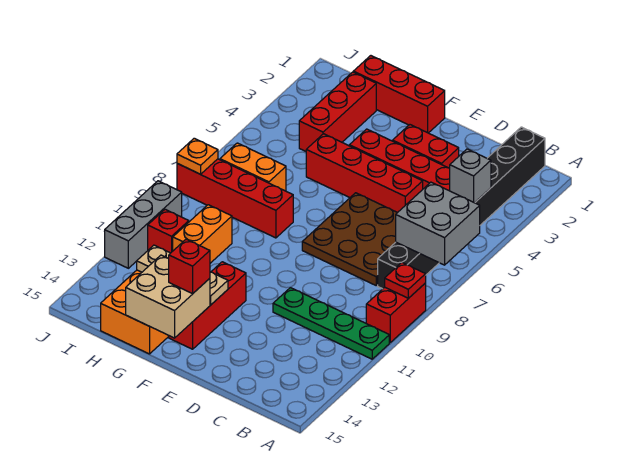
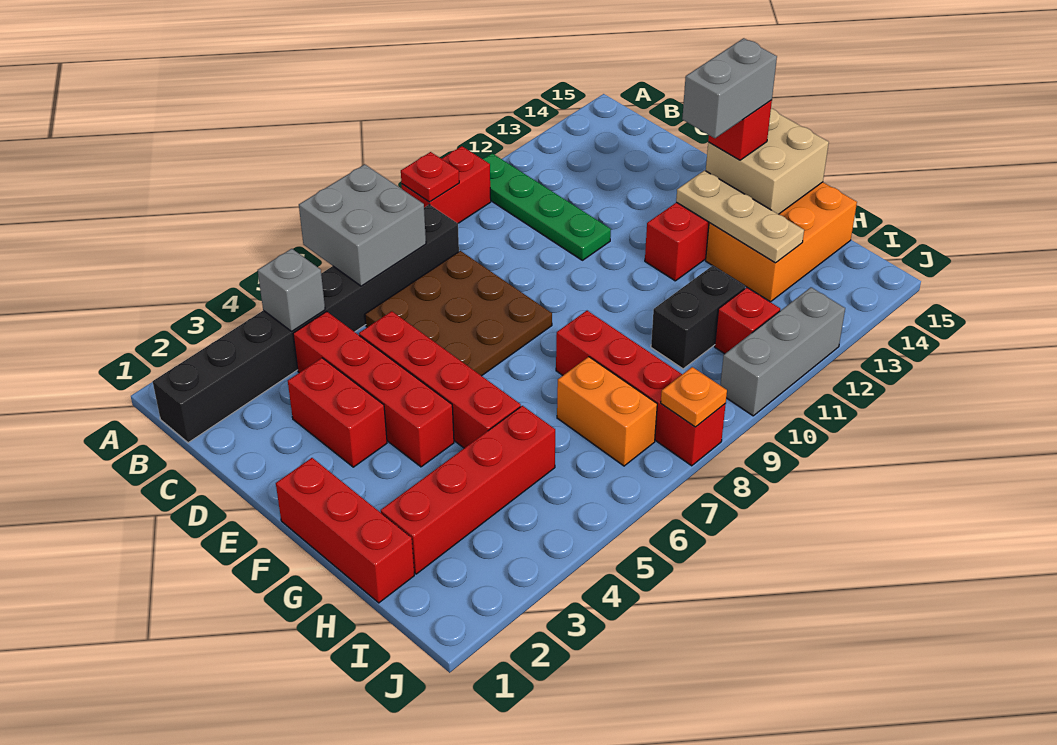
none -> grey brick F13:F14 level 4
red brick H2:H4 level 1 -> red brick H2:H5 level 1
orange brick H10:H11 level 1 -> black brick H10:H11 level 1

